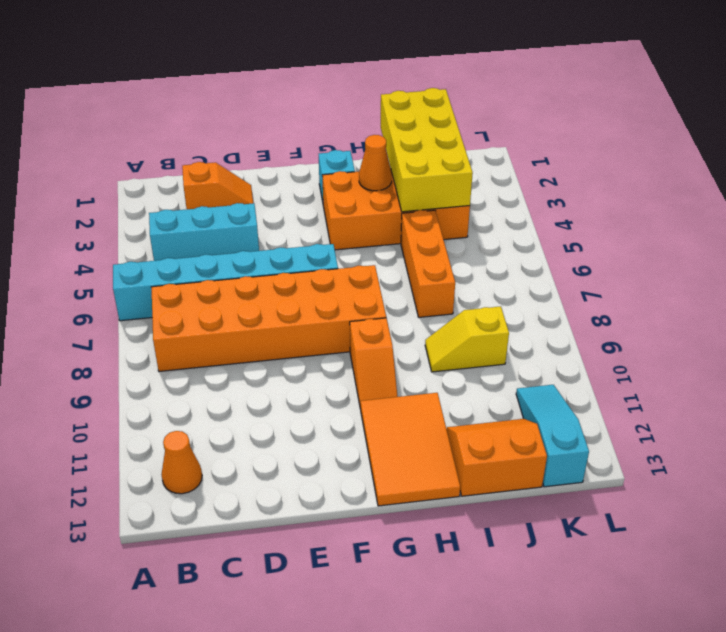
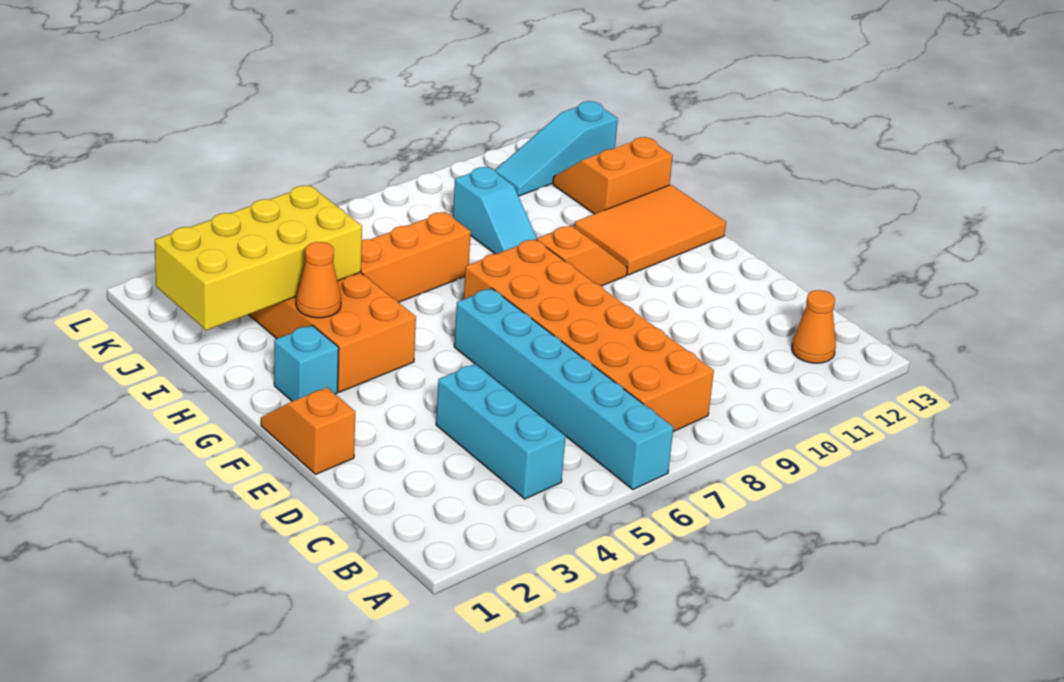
orange slope C2:D2 level 1 top C -> orange slope E1:F1 level 1 top E
yellow slope I9:J9 level 1 top J -> cyan slope I9:J9 level 1 top J
orange slope I12:J13 level 1 top 13 -> orange slope I12:J13 level 1 top I

